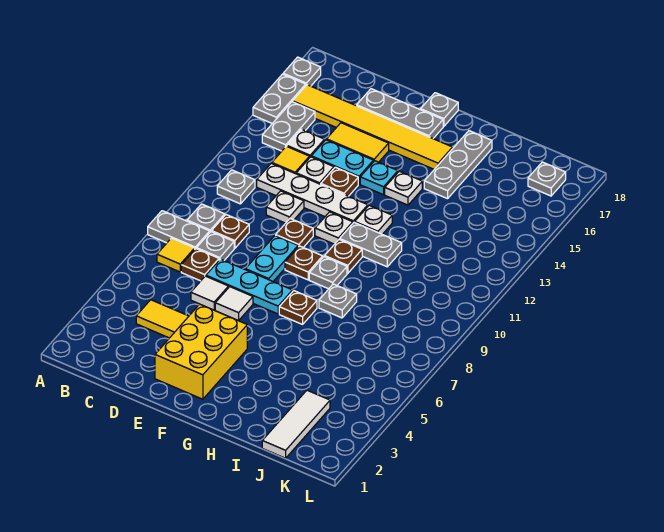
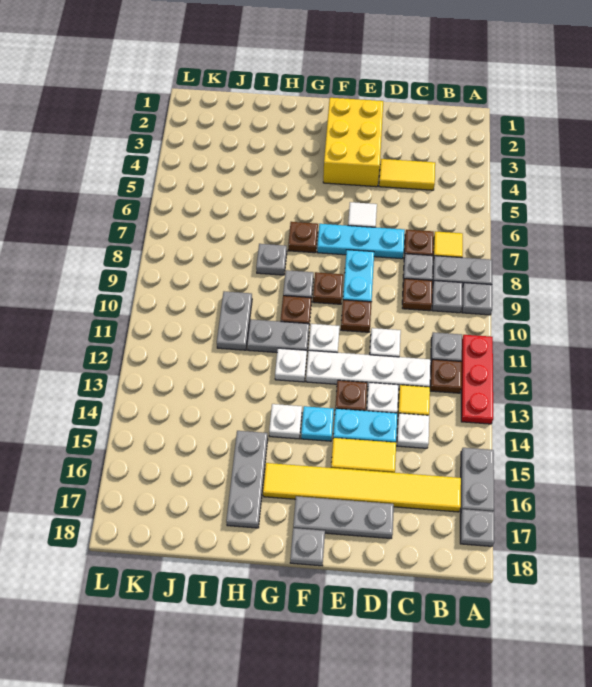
none -> red plate A11:A13 level 1
none -> brown plate B12 level 1
grey plate B14:B15 level 1 -> grey plate I10:I11 level 1
white tile D6 level 1 -> none
white tile J1:J3 level 1 -> none
grey plate K17 level 1 -> grey plate A9 level 1

